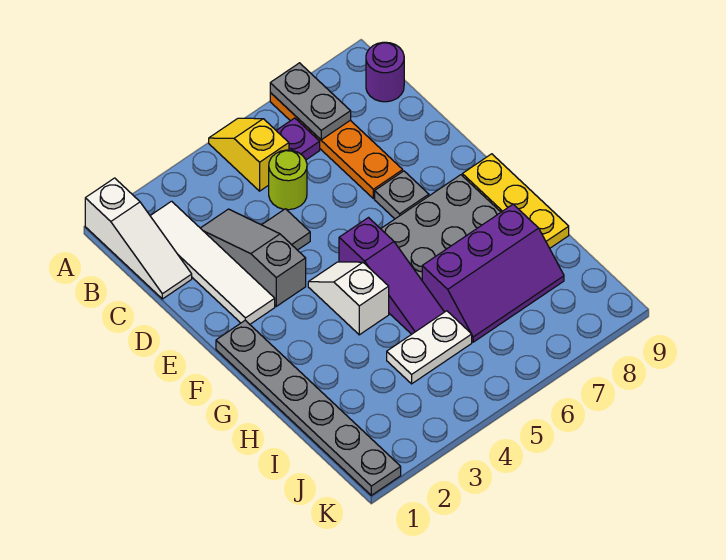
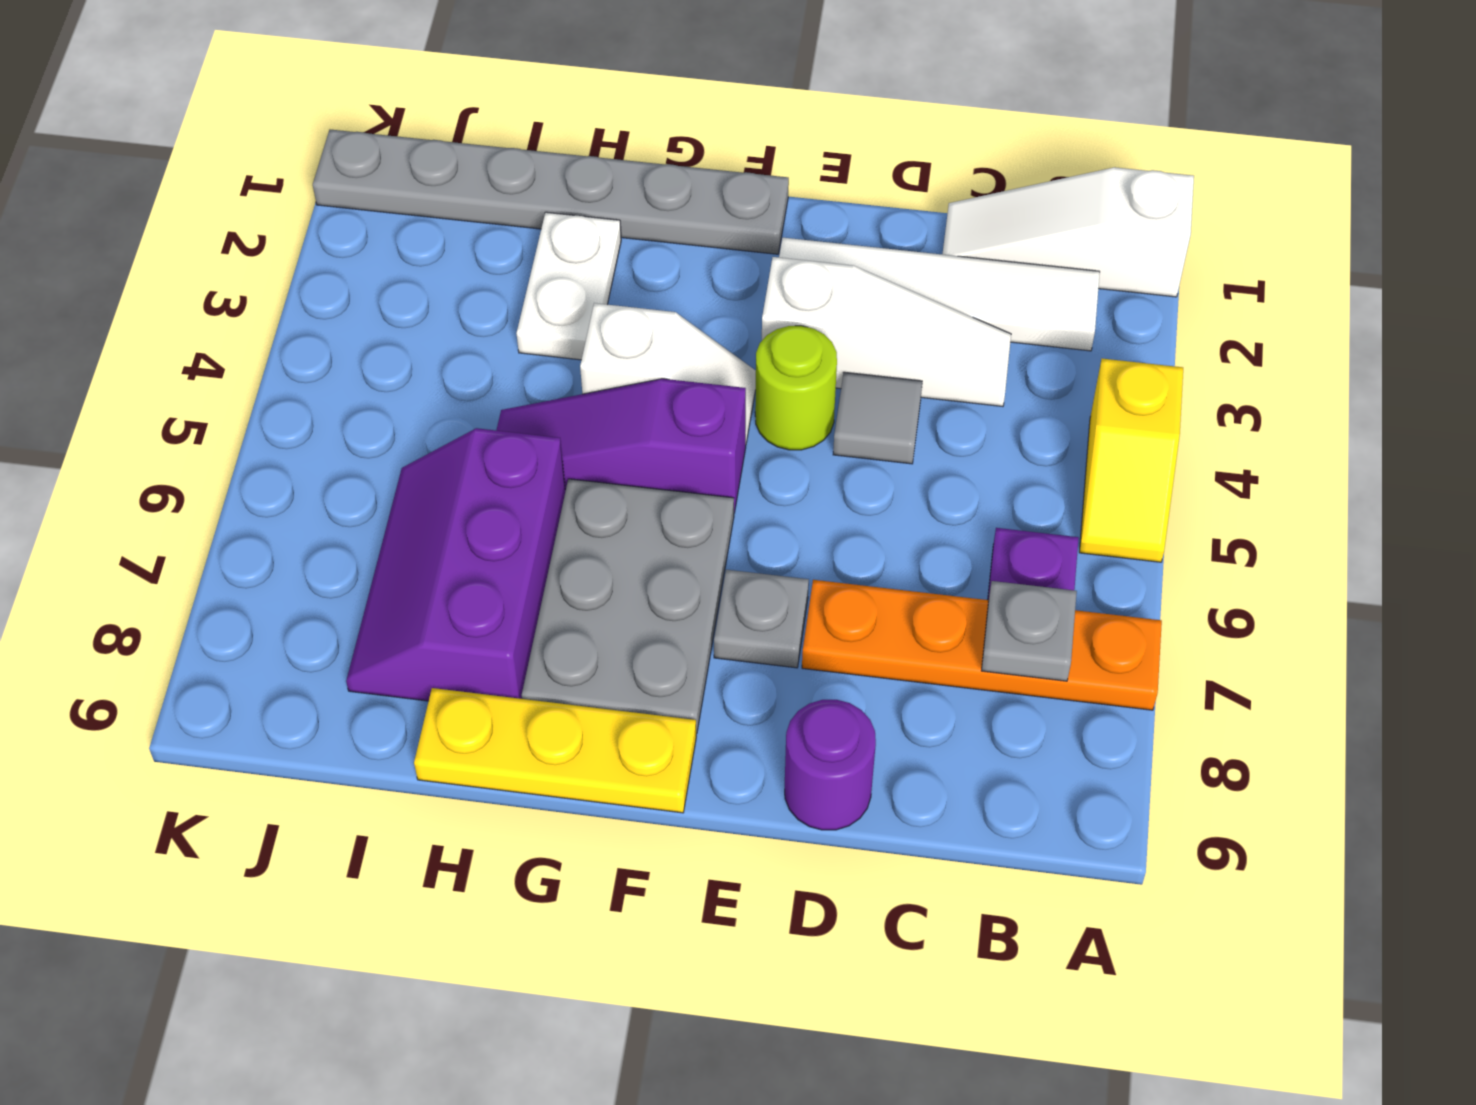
yellow slope A5:B5 level 1 top B -> yellow slope A4:A5 level 1 top 4
grey plate A7:B7 level 2 -> grey plate B7 level 2
purple round brick B9 level 1 -> purple round brick D9 level 1
grey slope C3:E3 level 1 top E -> white slope C3:E3 level 1 top E
lime round brick C5 level 1 -> lime round brick E4 level 1
white plate I4:I5 level 1 -> white plate H2:H3 level 1

